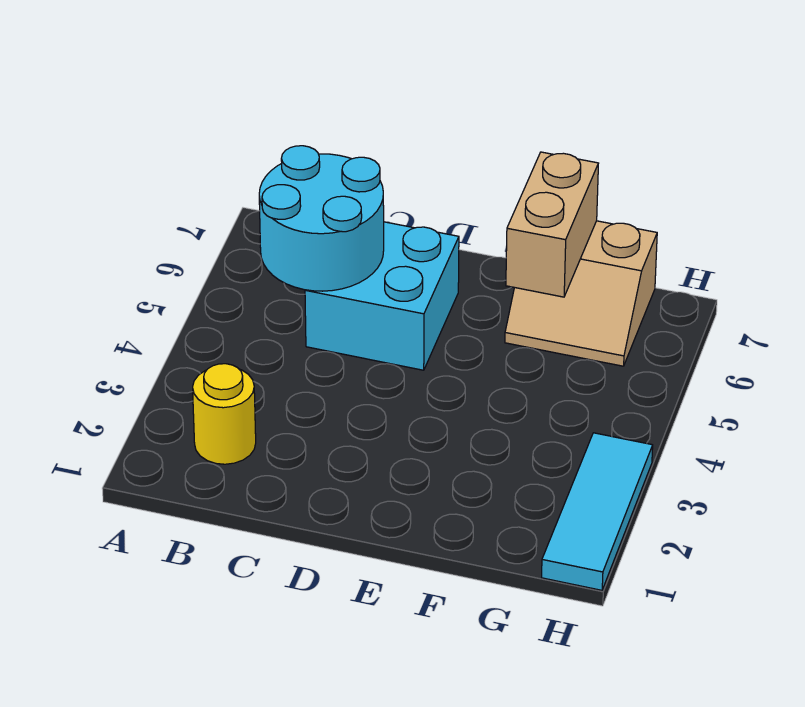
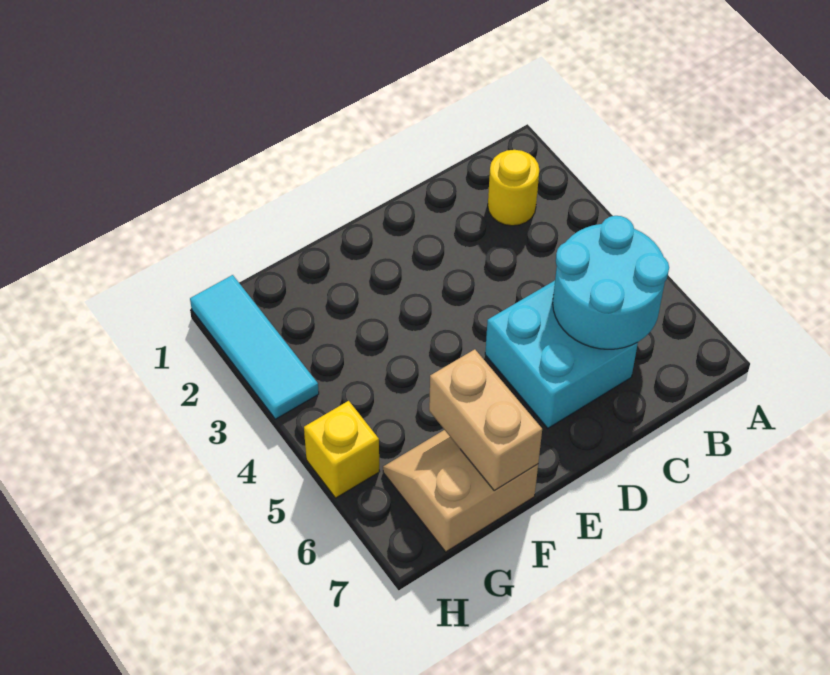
none -> yellow brick H5 level 1

